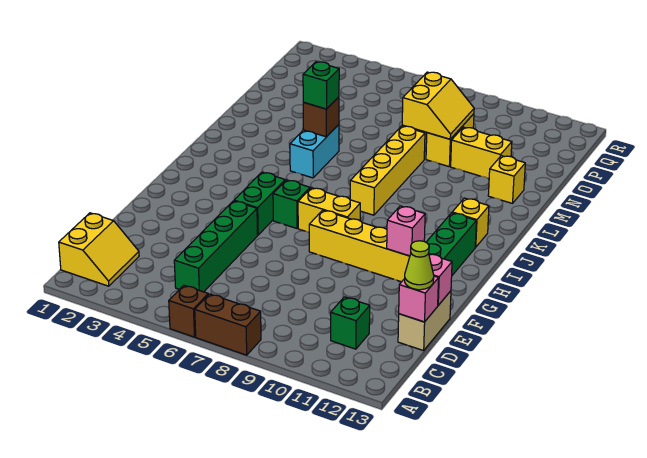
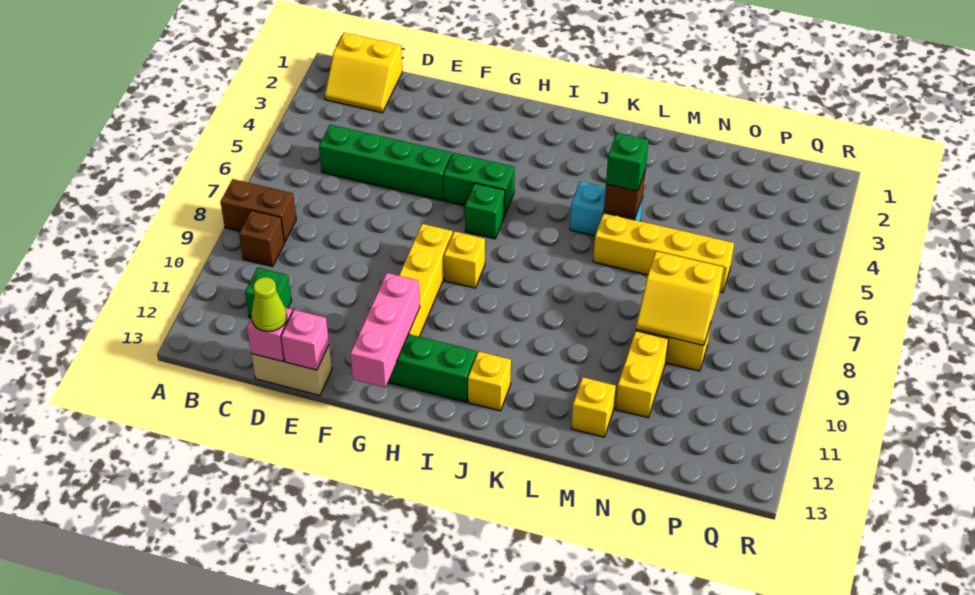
brown brick A6 level 1 -> brown brick B9 level 1
brown brick A7:A8 level 1 -> brown brick A8:B8 level 1
pink brick G11 level 2 -> pink brick G11:G13 level 2
yellow brick H7:H8 level 1 -> yellow brick H8 level 1
yellow brick J8:M8 level 1 -> yellow brick L6:O6 level 1

